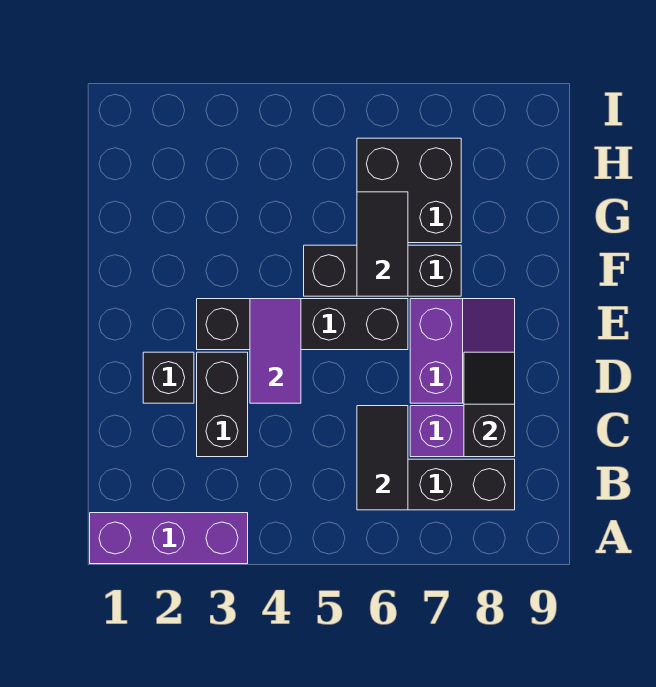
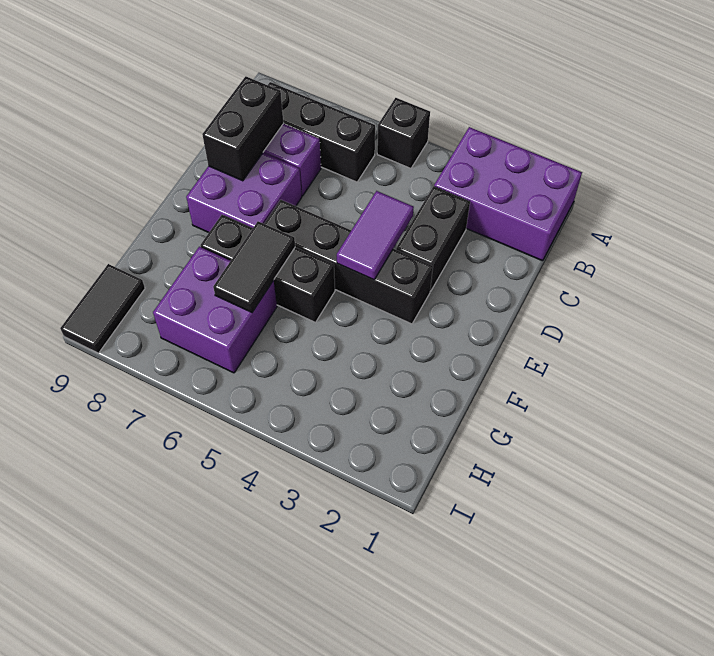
purple brick A1:A3 level 1 -> purple brick A1:B3 level 1
black tile B6:C6 level 2 -> black tile H9:I9 level 1
black slope C8:D8 level 2 top C -> black brick C8:D8 level 2
black brick D2 level 1 -> black brick A5 level 1
purple slope D7:E8 level 1 top 7 -> purple brick D7:E8 level 1
black brick G6:H7 level 1 -> purple brick G6:H7 level 1

